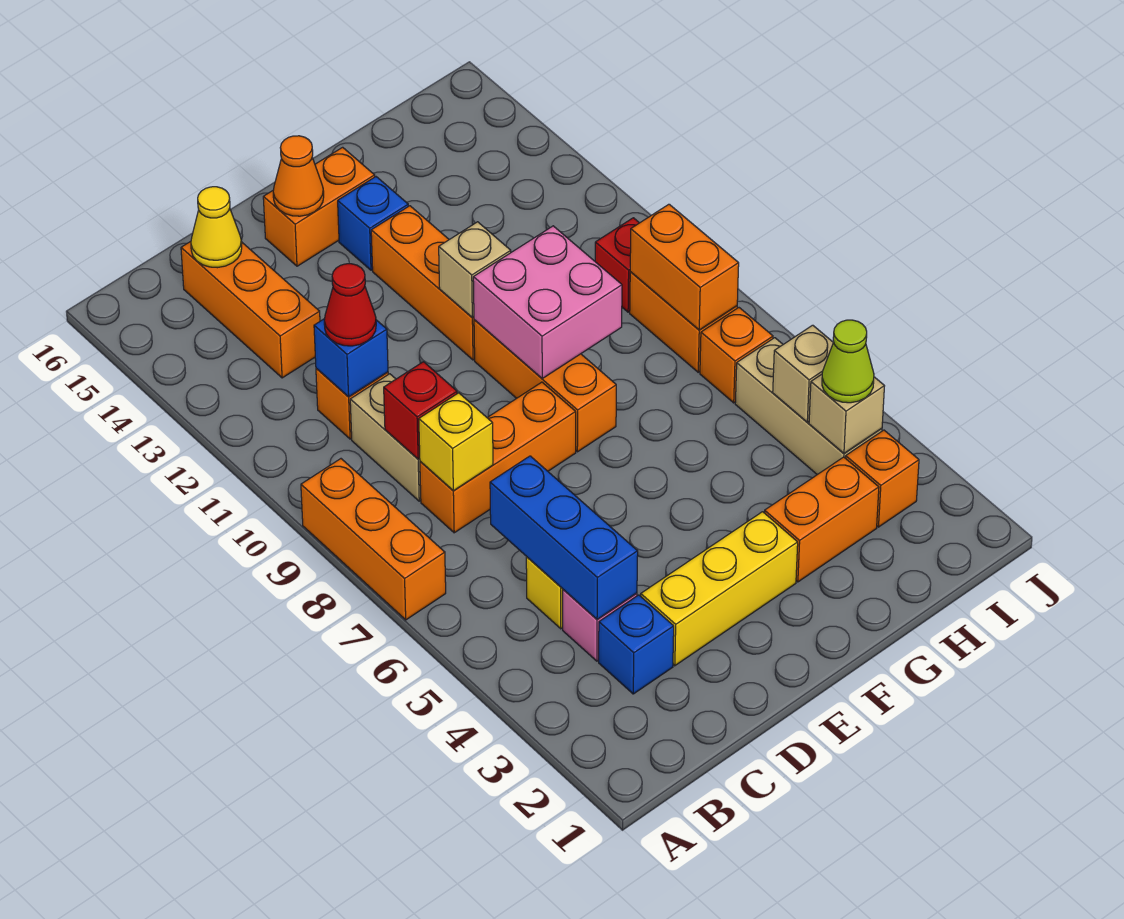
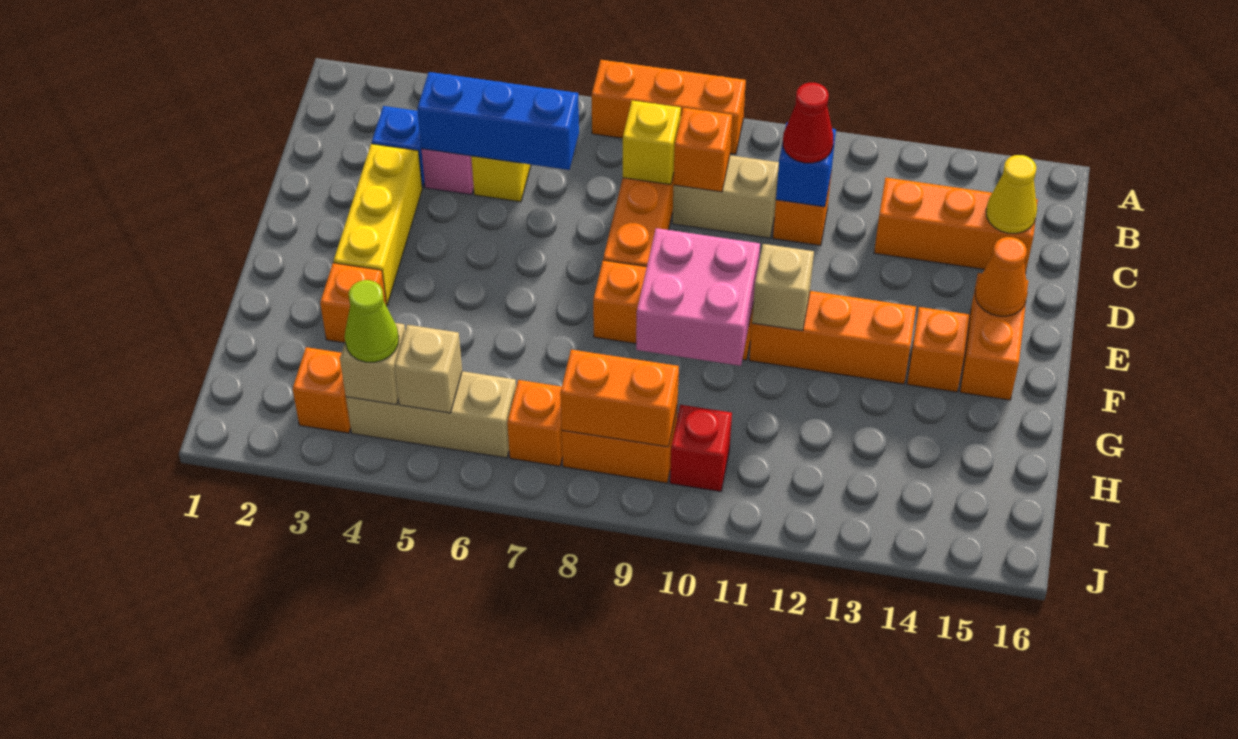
red brick C9 level 2 -> orange brick C9 level 2
blue brick F14 level 1 -> orange brick F14 level 1
orange brick G3:H3 level 1 -> orange brick G3 level 1

